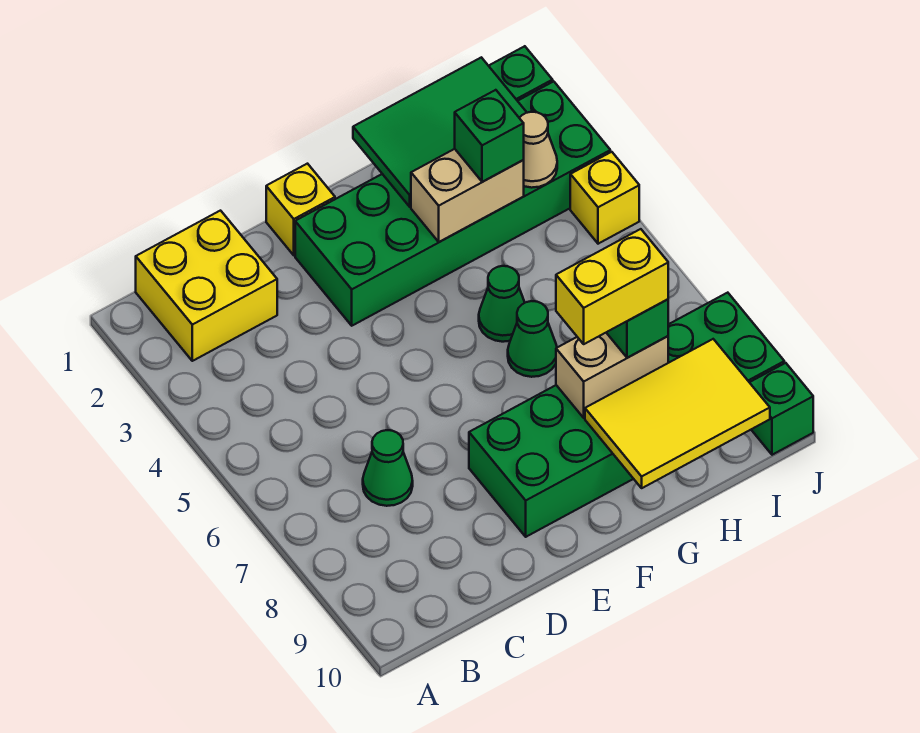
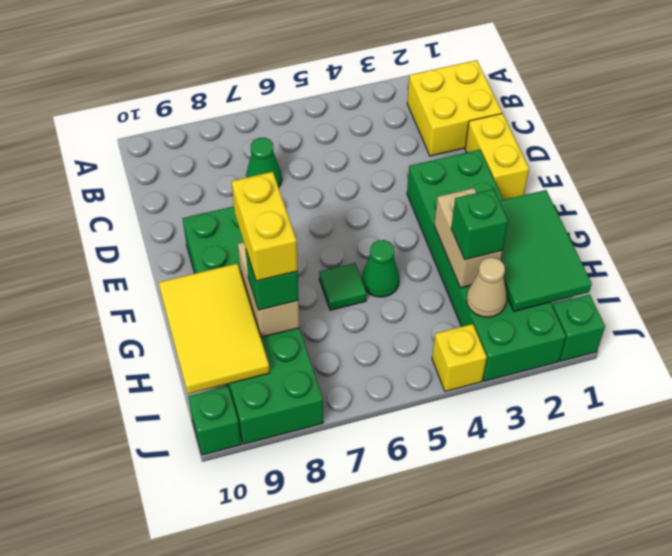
yellow brick E1 level 1 -> yellow brick D1:E1 level 1
green cone G6 level 1 -> green tile G6 level 1

